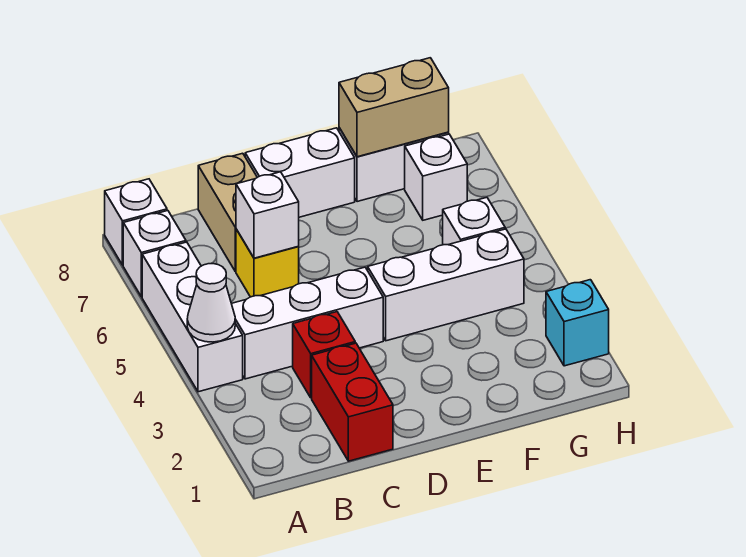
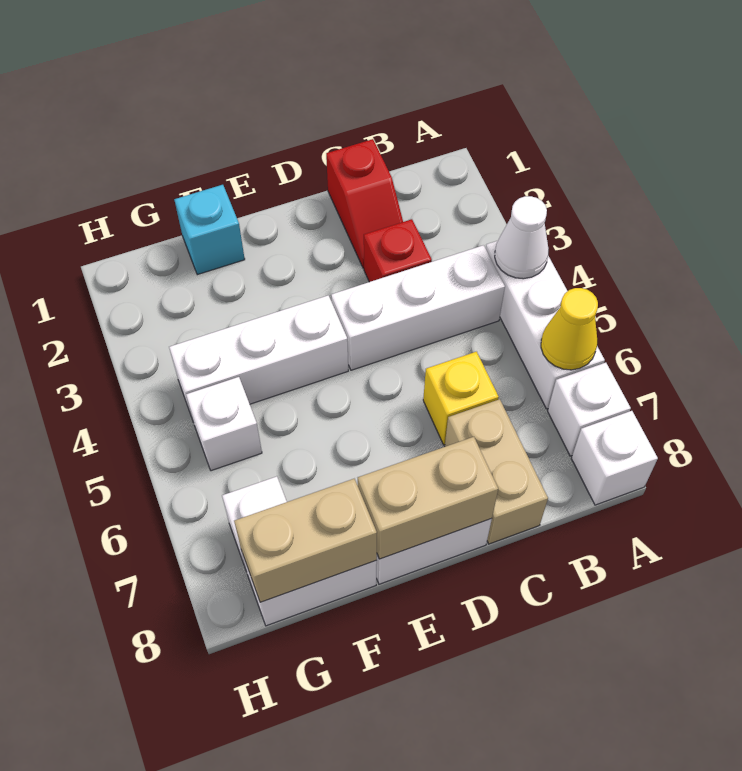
none -> yellow cone A6 level 2
red brick C1:C2 level 1 -> red slope C1:C2 level 1 top 1
white brick C6 level 2 -> none
none -> tan brick D8:E8 level 2
cyan brick H2 level 1 -> cyan brick F1 level 1

